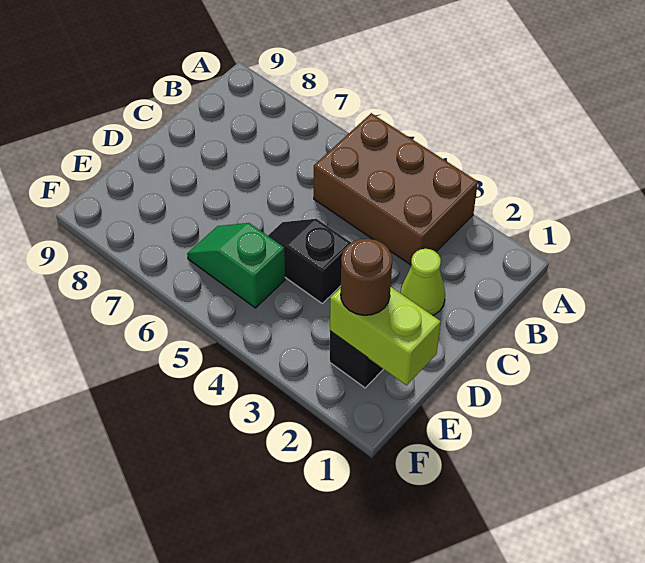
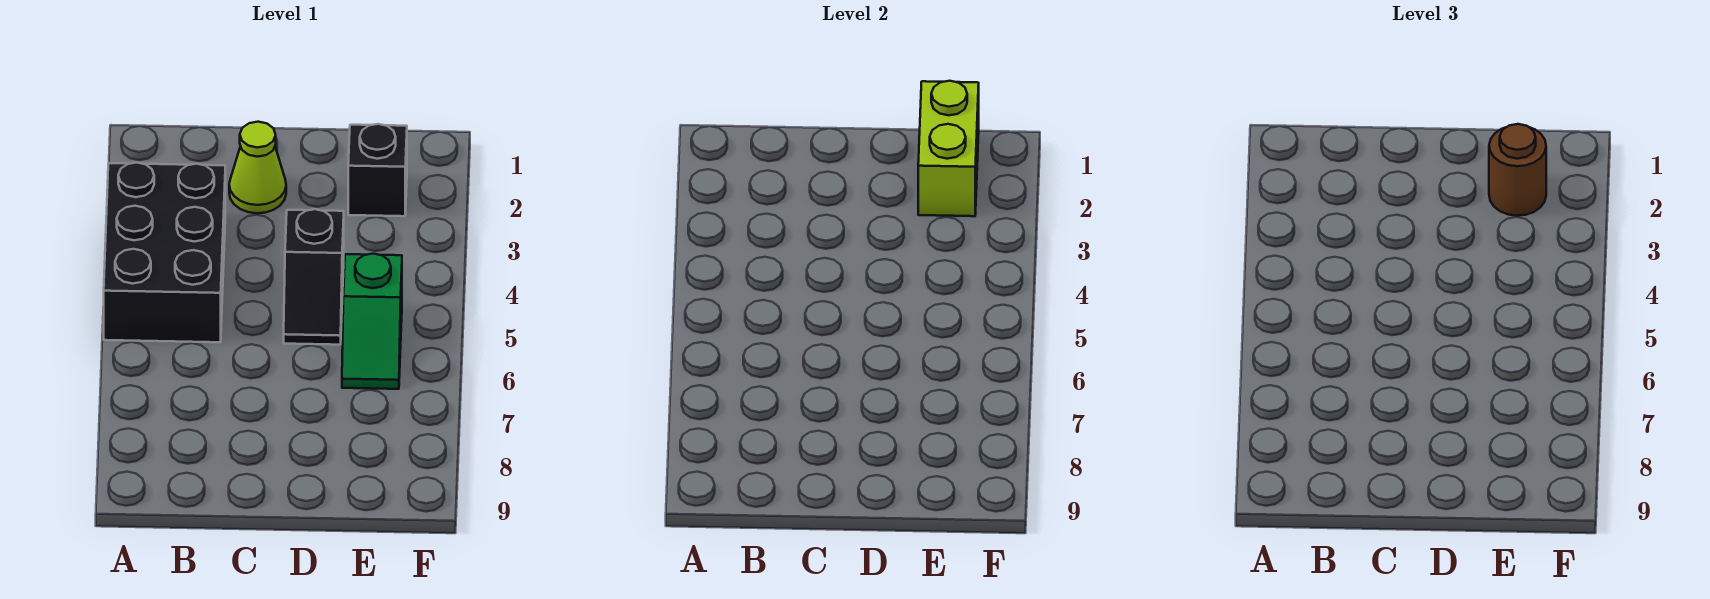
brown brick A3:B5 level 1 -> black brick A3:B5 level 1

